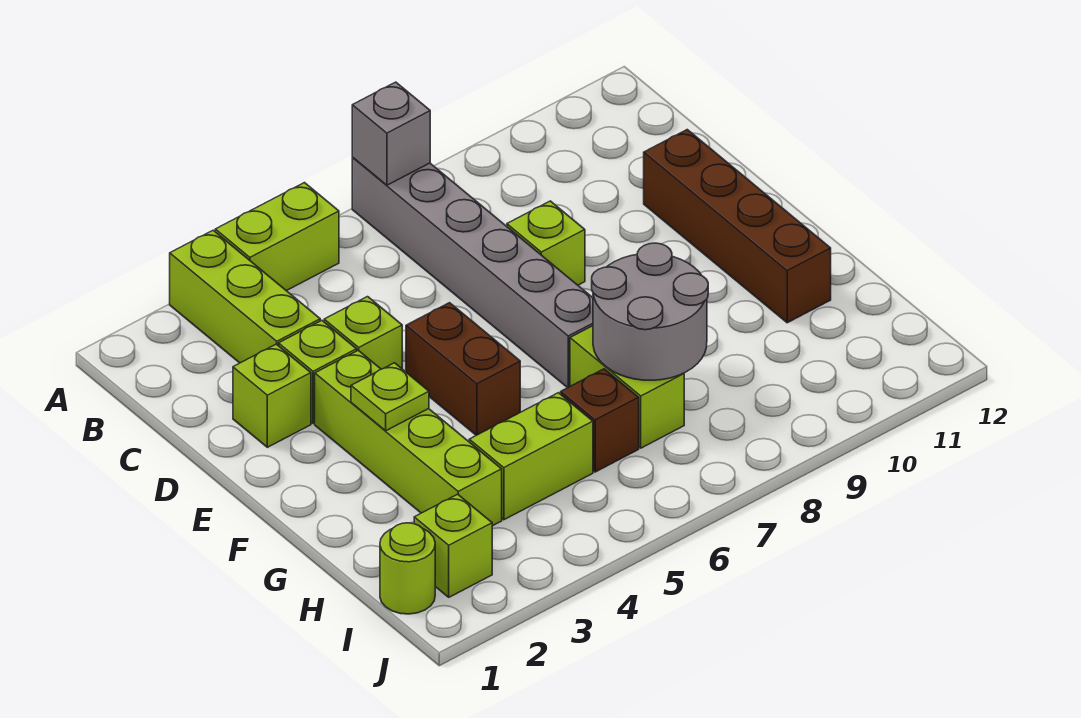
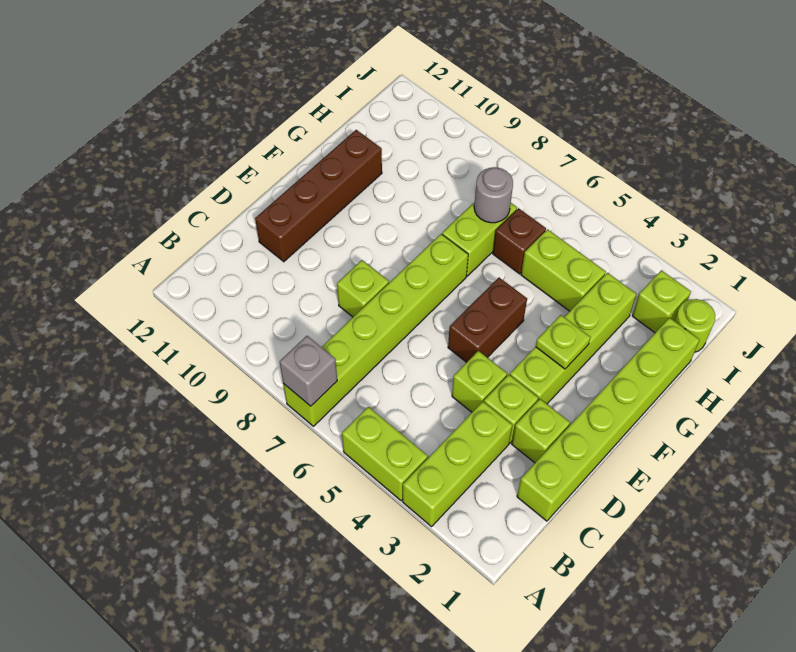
grey brick A7:F7 level 1 -> lime brick A7:F7 level 1
none -> lime brick C1:H1 level 1
grey round brick G7:H8 level 2 -> grey round brick H7 level 2

